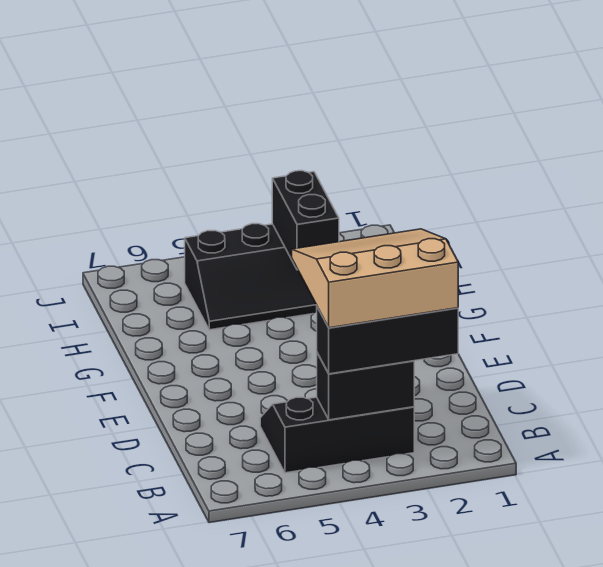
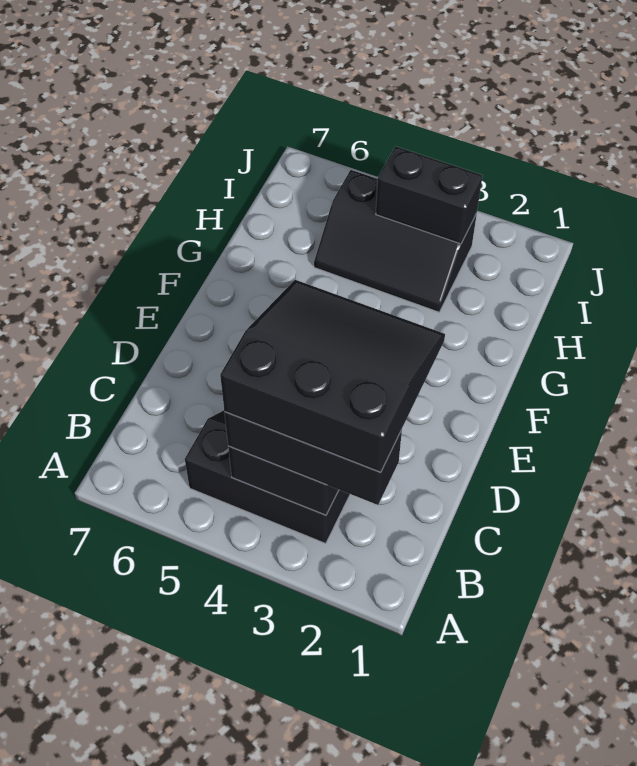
tan slope B2:D4 level 4 top B -> black slope B2:D4 level 4 top B
black brick H3:I3 level 2 -> black brick I3:I4 level 2

